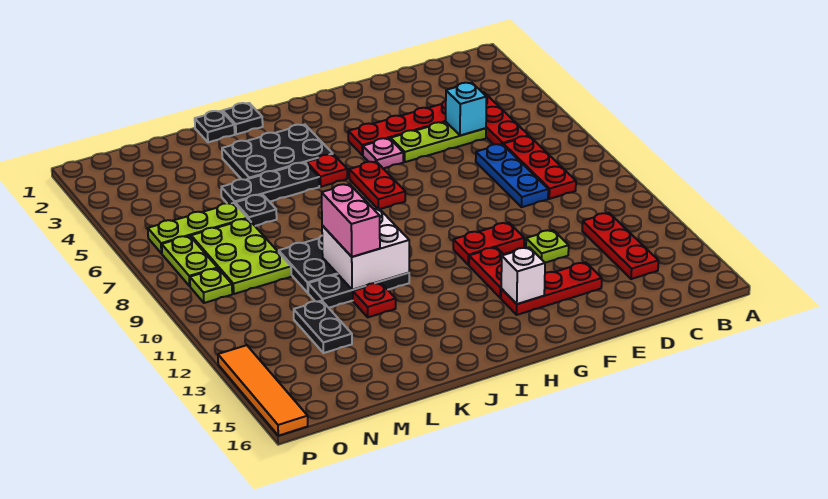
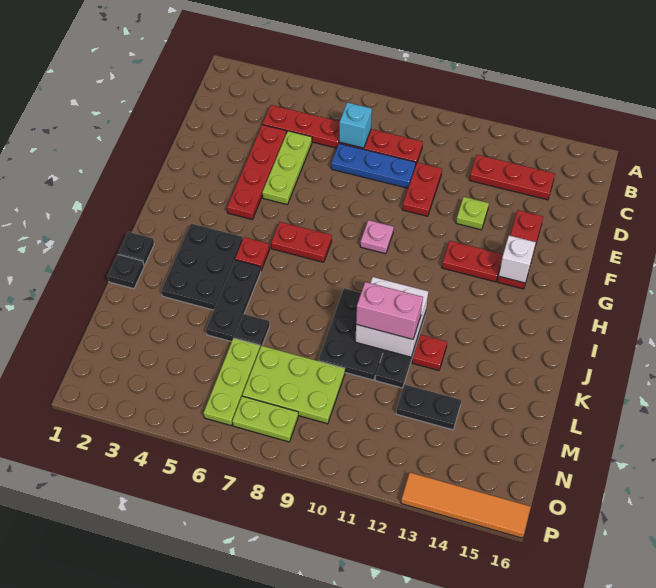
cyan brick D5 level 2 -> cyan brick C7 level 2
red plate F11:G11 level 1 -> red plate D10:E10 level 1
pink plate G5 level 1 -> pink plate G9 level 1
lime plate O9 level 1 -> none

